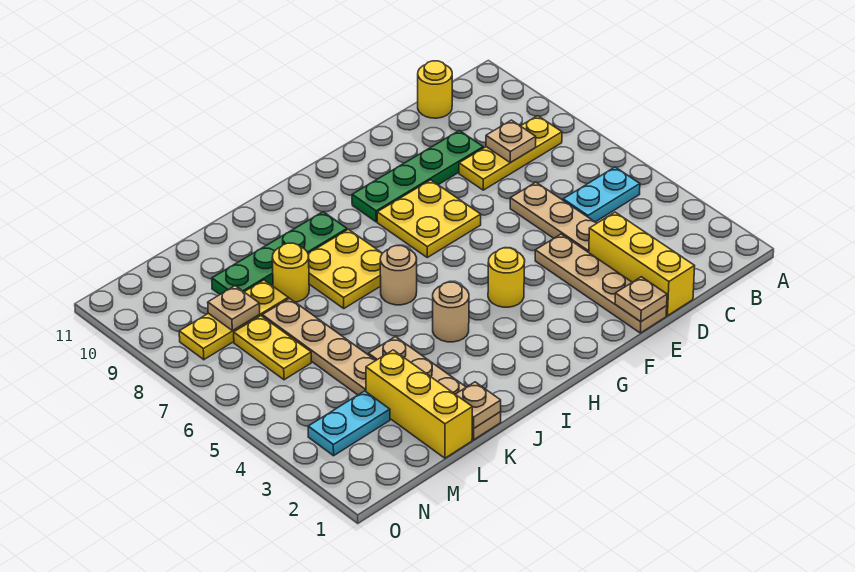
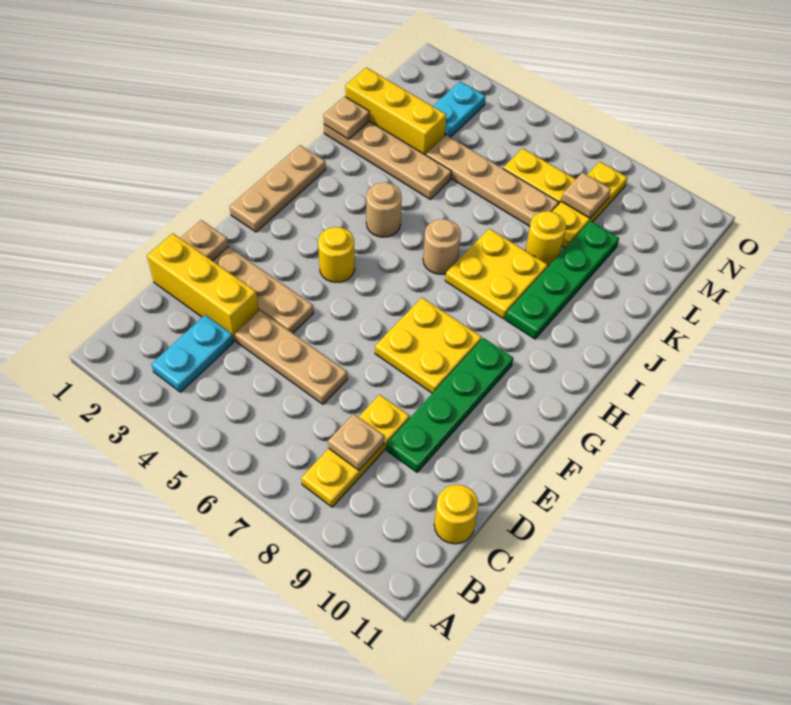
cyan plate B5:C5 level 1 -> cyan plate B3:C3 level 1
none -> tan plate G1:I1 level 1

